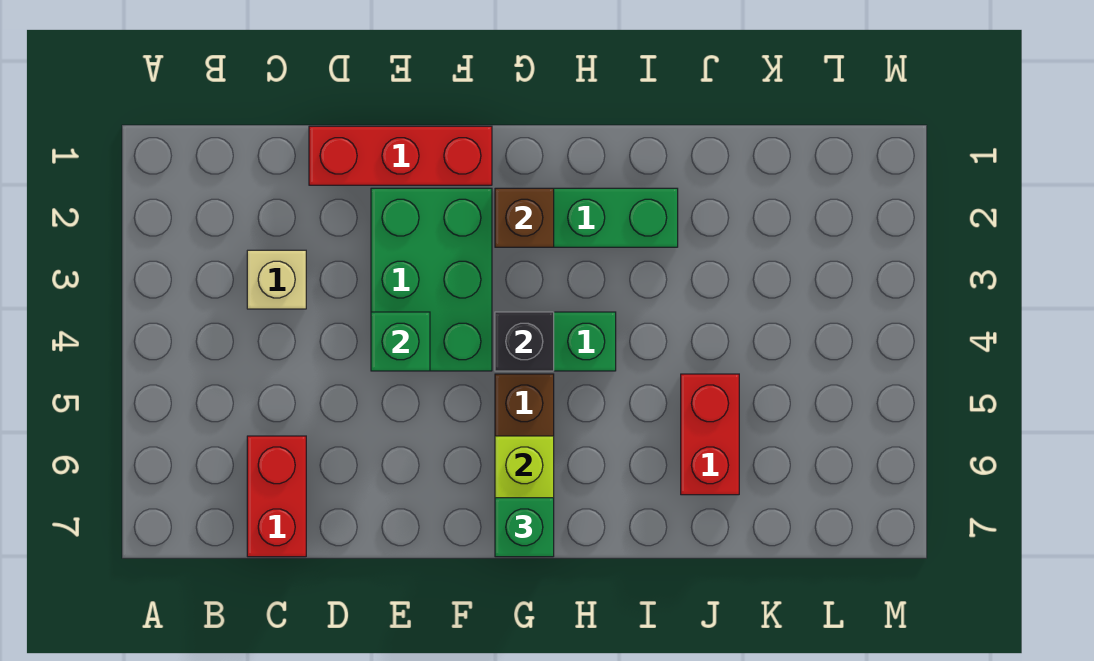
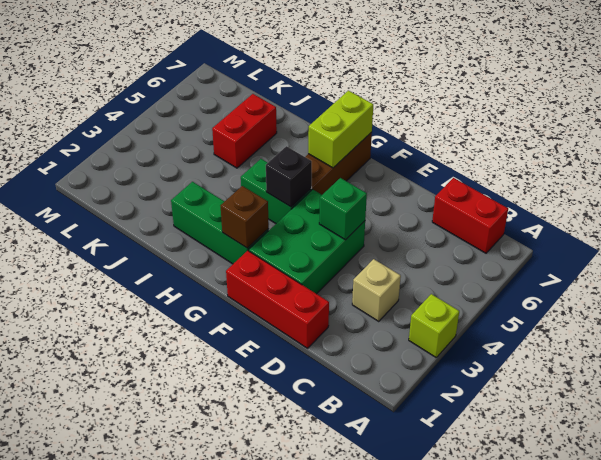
none -> lime brick A3 level 1
red brick C6:C7 level 1 -> red brick B7:C7 level 1
green brick G7 level 3 -> none

